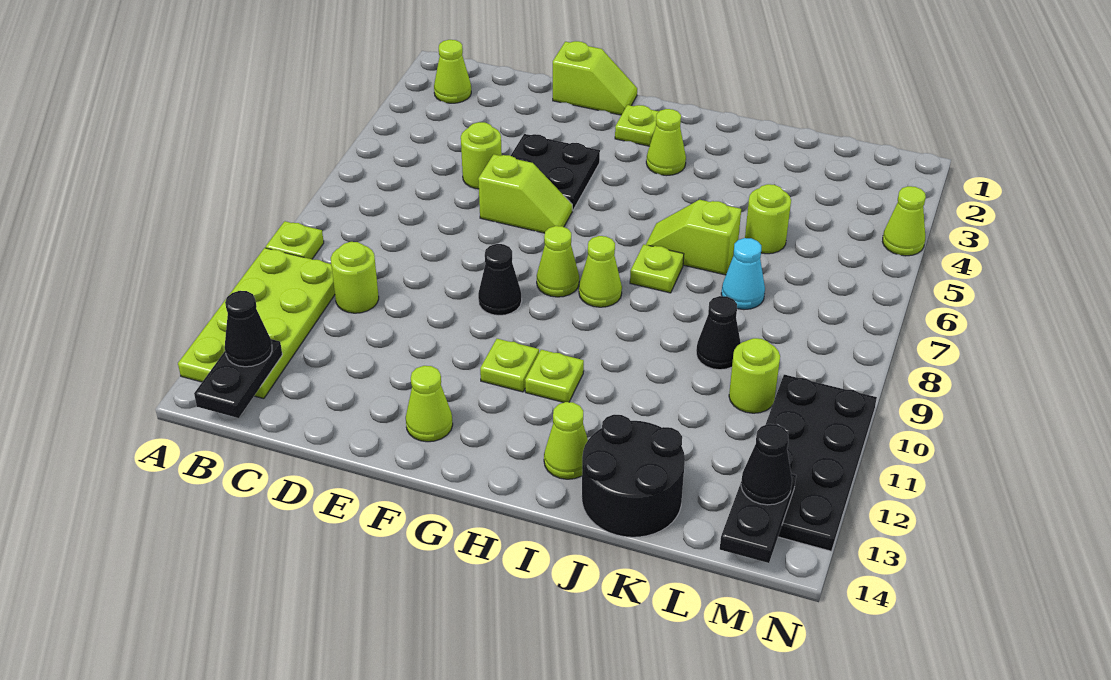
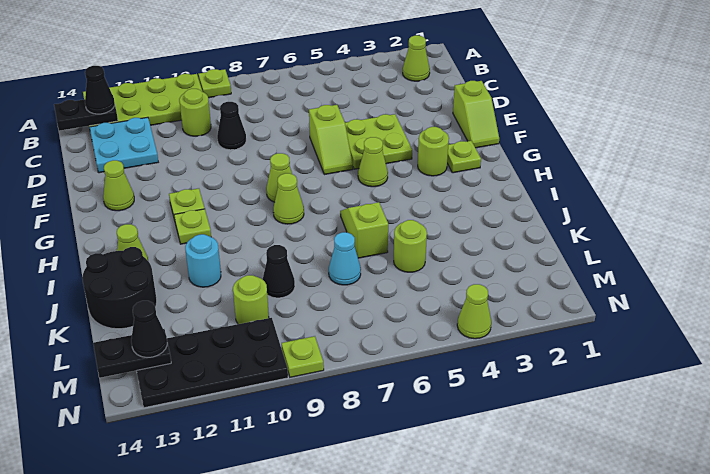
none -> cyan plate C12:D13 level 1
lime round brick D5 level 1 -> lime round brick G3 level 1
black plate E4:F5 level 1 -> lime plate E4:F5 level 1
black cone F9 level 1 -> black cone D9 level 1
lime cone H3 level 1 -> lime cone G5 level 1
lime plate I7 level 1 -> lime plate N9 level 1
none -> cyan round brick J11 level 1

